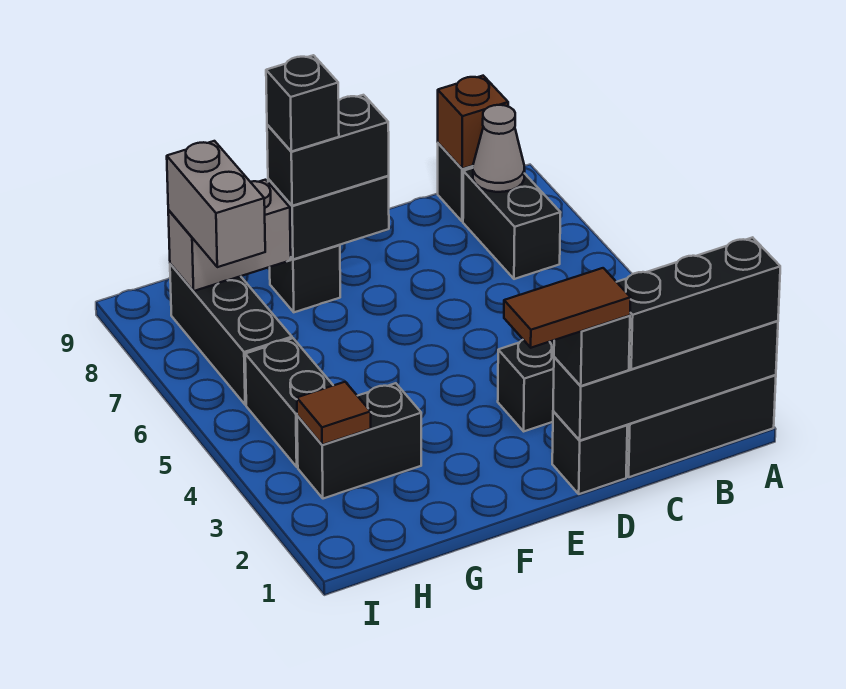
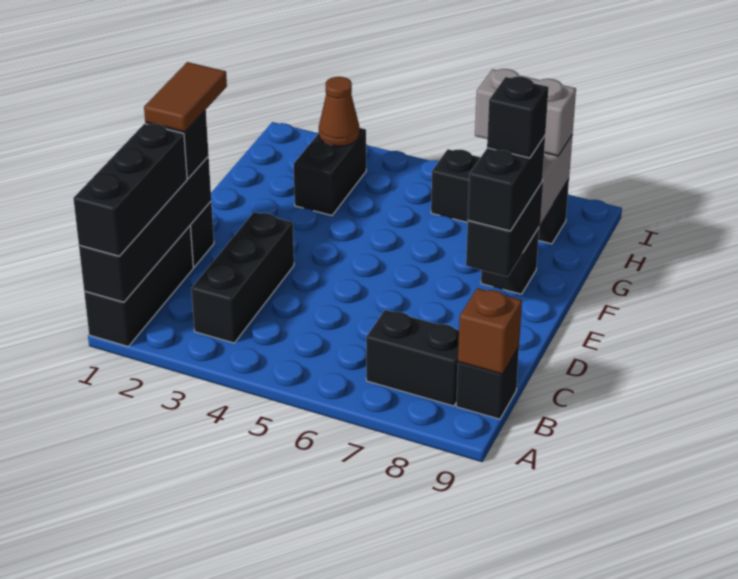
grey cone B8 level 2 -> none
brown tile H3 level 2 -> brown cone H3 level 2
black brick H4:H5 level 1 -> none

